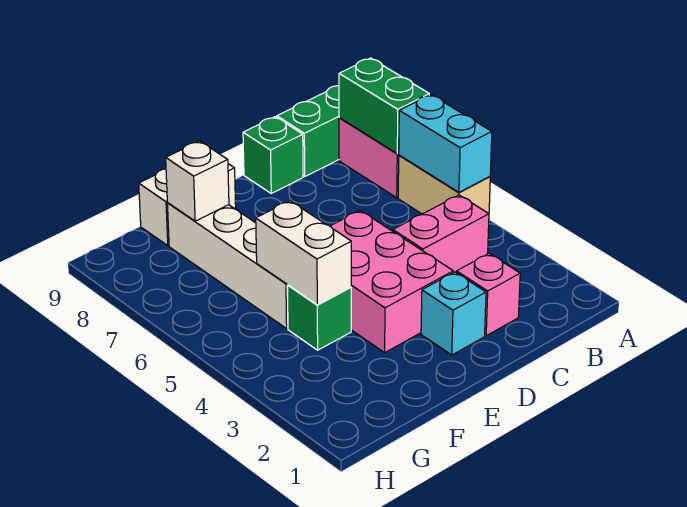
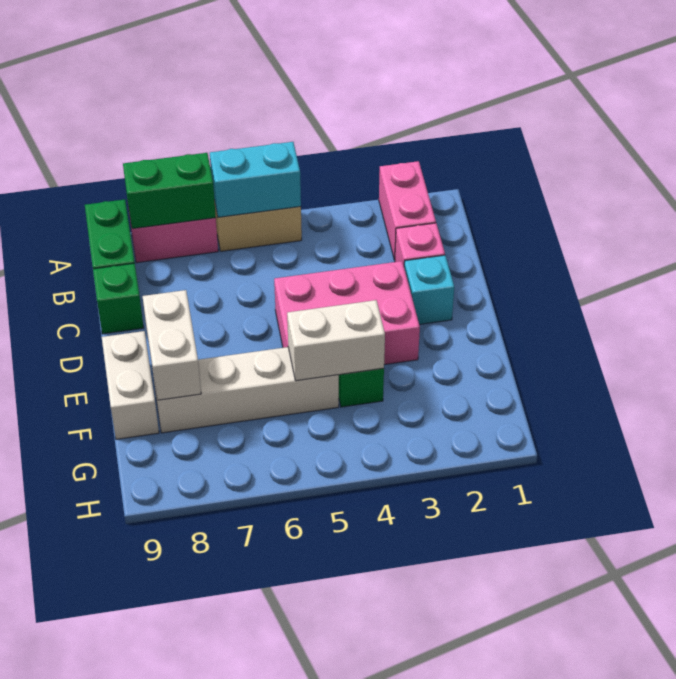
pink brick B4:C4 level 1 -> pink brick A2:B2 level 1
white brick F8 level 2 -> white brick E8:F8 level 2

